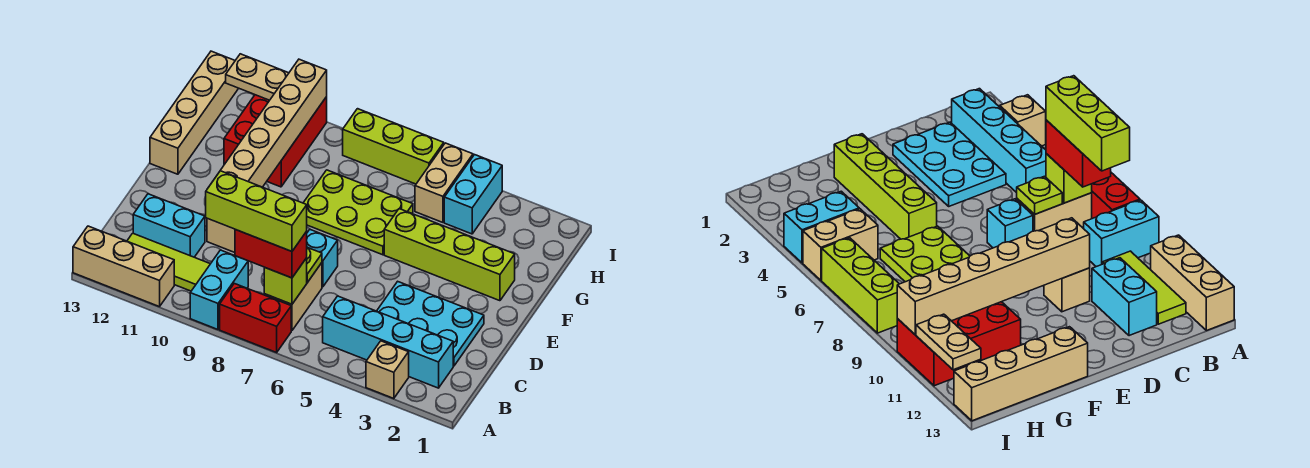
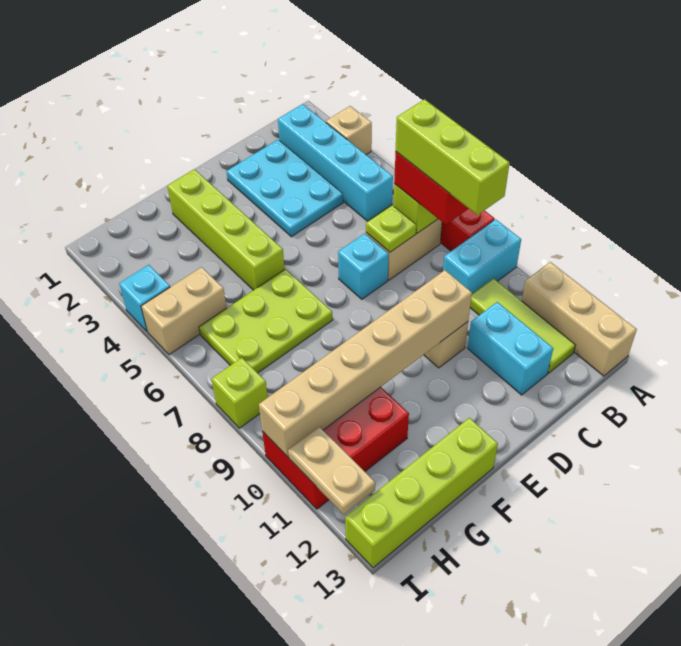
lime plate F6:G8 level 1 -> lime plate F6:H7 level 1
tan brick F13:I13 level 1 -> lime brick F13:I13 level 1
cyan brick H4:I4 level 1 -> cyan brick I4 level 1
lime brick I6:I8 level 1 -> lime brick I8 level 1

